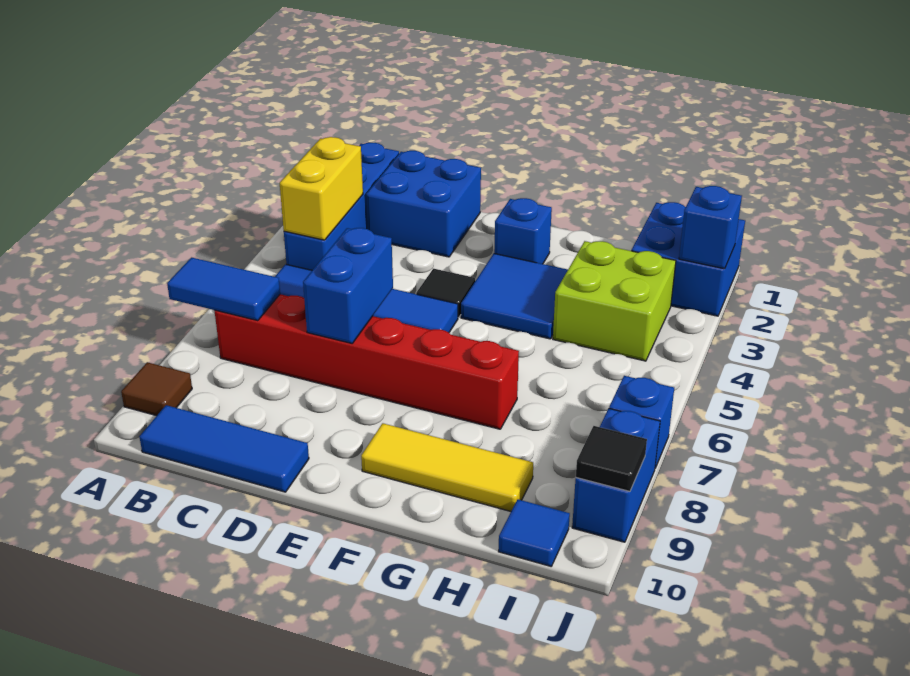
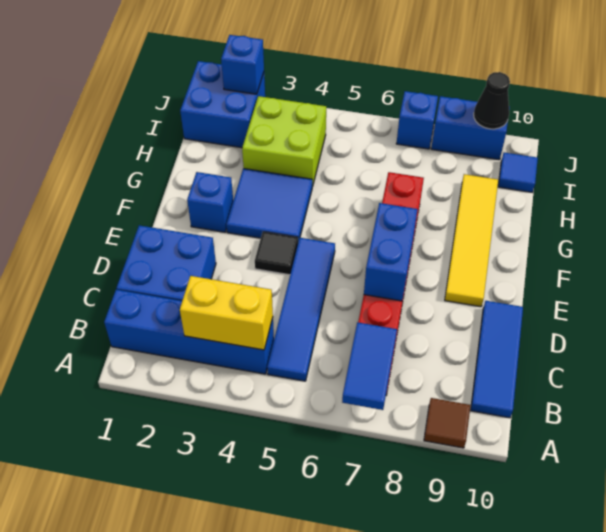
blue brick D6:D7 level 2 -> blue brick D7:E7 level 2
yellow tile F9:H9 level 1 -> yellow tile E9:H9 level 1
black tile J9 level 2 -> black cone J9 level 2

